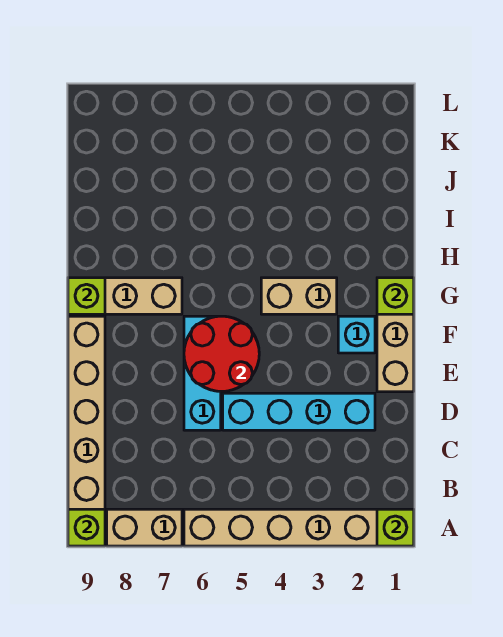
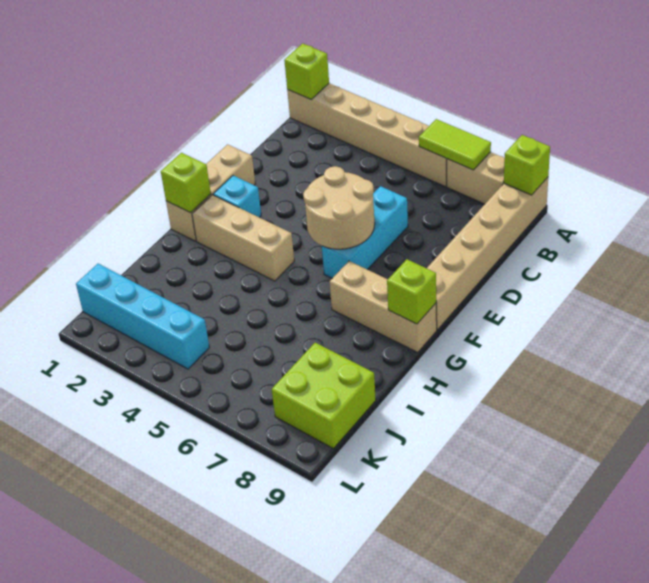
none -> lime tile A6:A7 level 2
cyan brick D2:D5 level 1 -> cyan brick K1:K4 level 1
red round brick E5:F6 level 2 -> tan round brick E5:F6 level 2
tan brick G3:G4 level 1 -> tan brick G2:G4 level 1
none -> lime brick J8:K9 level 1

